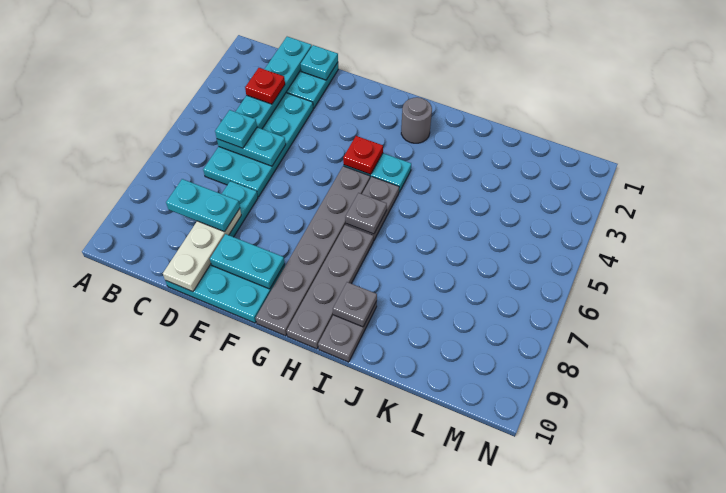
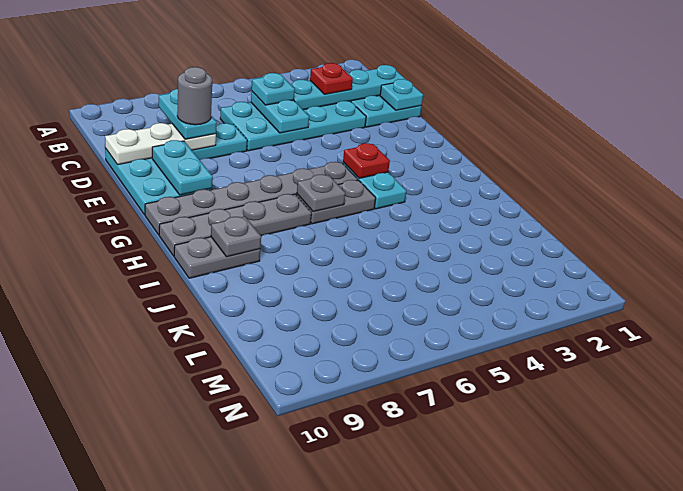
grey round brick H2 level 1 -> grey round brick D8 level 4

